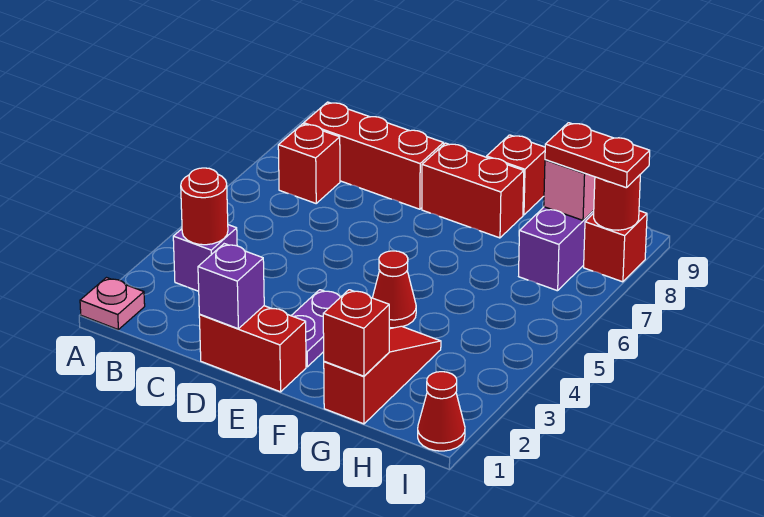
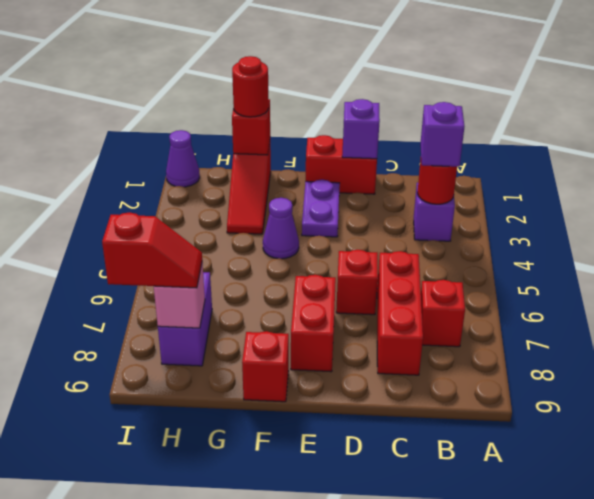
pink plate A1 level 1 -> none
none -> purple brick B3 level 3
red brick B8:D8 level 1 -> red brick C6:C8 level 1
red brick E8:F8 level 1 -> red brick E7:E8 level 1
red cone F4 level 1 -> purple cone F4 level 1
red plate H8:I8 level 3 -> red slope H8:I8 level 3 top I
red cone I1 level 1 -> purple cone I1 level 1
red brick I8 level 1 -> red brick D6 level 1
red round brick I8 level 2 -> red round brick G1 level 3

